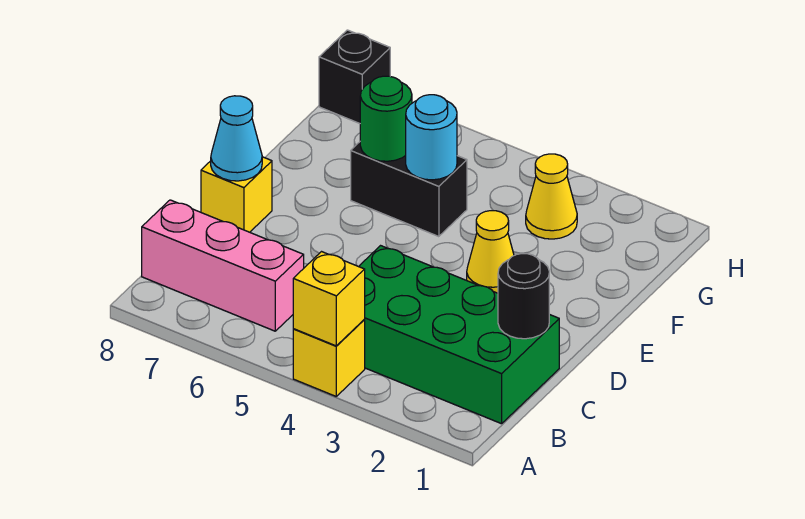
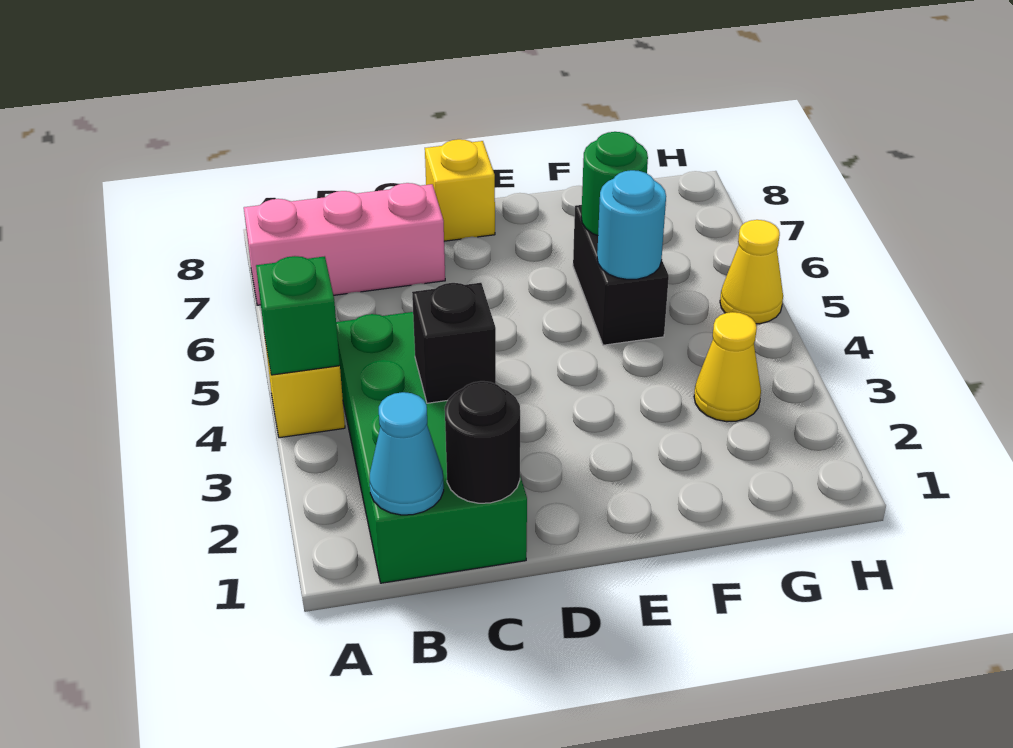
yellow brick A4 level 2 -> green brick A4 level 2
pink brick B6:B8 level 1 -> pink brick A7:C7 level 1
cyan cone D8 level 2 -> cyan cone B1 level 2
yellow cone E3 level 1 -> yellow cone H5 level 1
black brick H8 level 1 -> black brick C3 level 2

